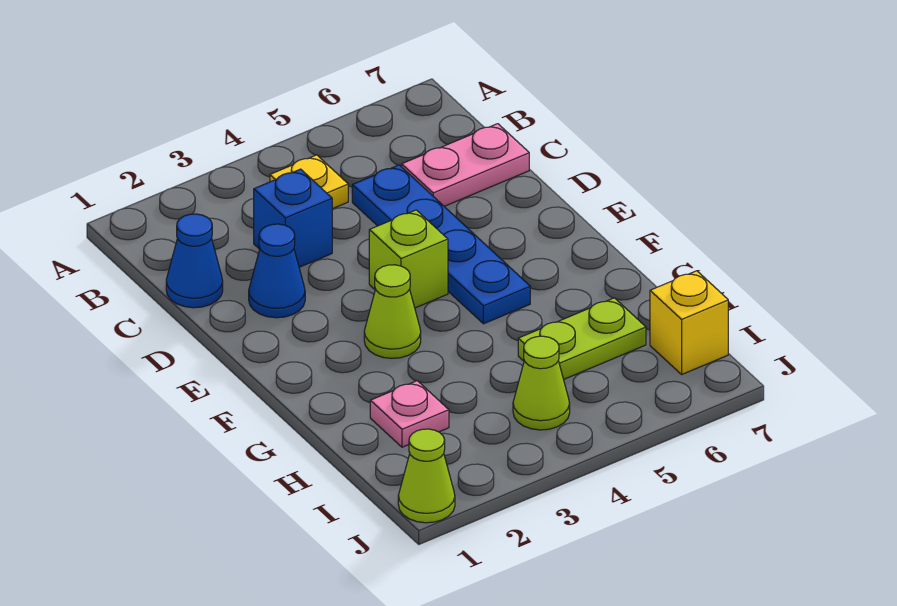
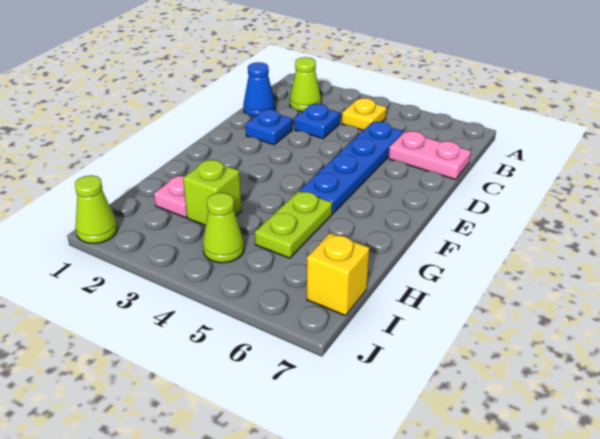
blue brick C3 level 1 -> blue plate C3 level 1
blue cone D2 level 1 -> blue plate D2 level 1
lime brick E4 level 1 -> lime brick H3 level 1
lime cone F3 level 1 -> lime cone B2 level 1
lime plate H5:H6 level 1 -> lime plate G5:H5 level 1

